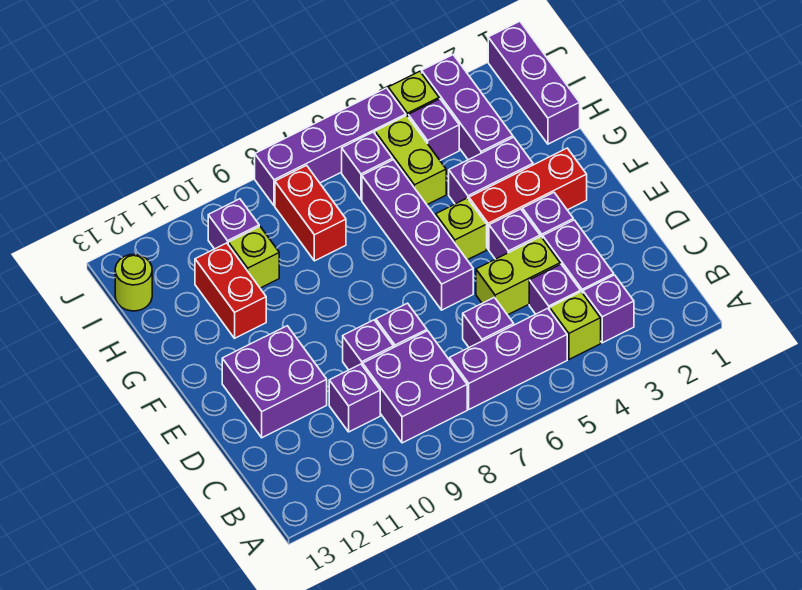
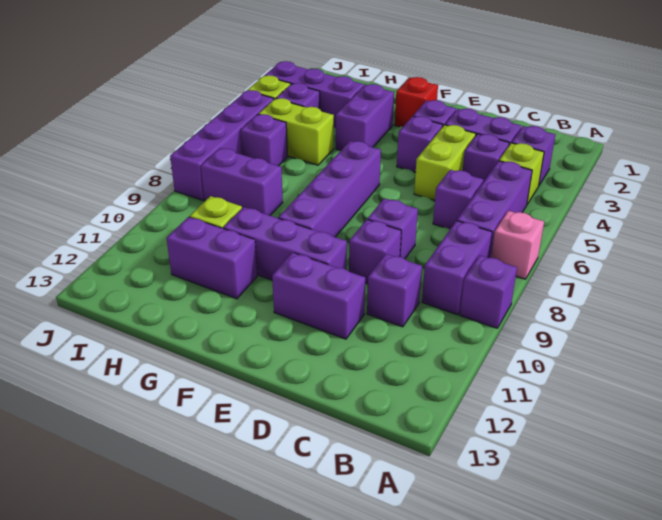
none -> pink brick A7 level 1
purple brick B8:C9 level 1 -> purple brick B8:B9 level 1
purple brick D11:E12 level 1 -> purple brick D11:E11 level 1
purple brick E6:H6 level 1 -> purple brick F6:F9 level 1
red brick F2:F4 level 1 -> red brick F2 level 1
lime brick F5 level 1 -> none
red brick G11:H11 level 1 -> purple brick G11:H11 level 1
purple brick H1:J1 level 1 -> purple brick E10:G10 level 1
red brick H8:I8 level 1 -> purple brick H8:I8 level 1
purple brick I10 level 1 -> purple brick A9 level 1
lime round brick I13 level 1 -> none

